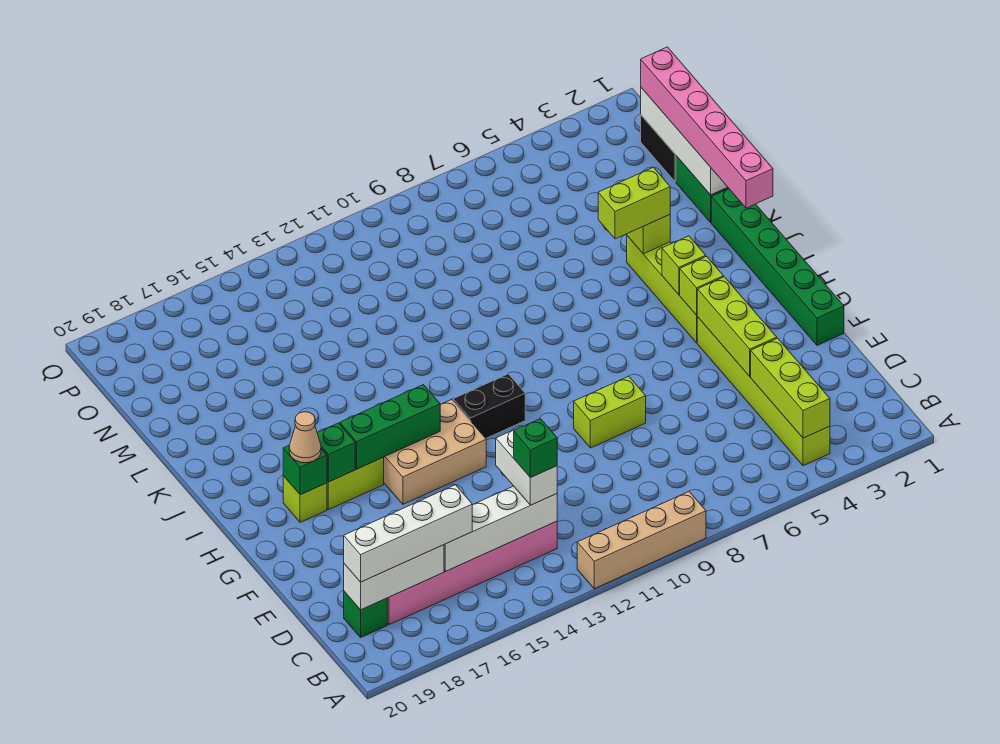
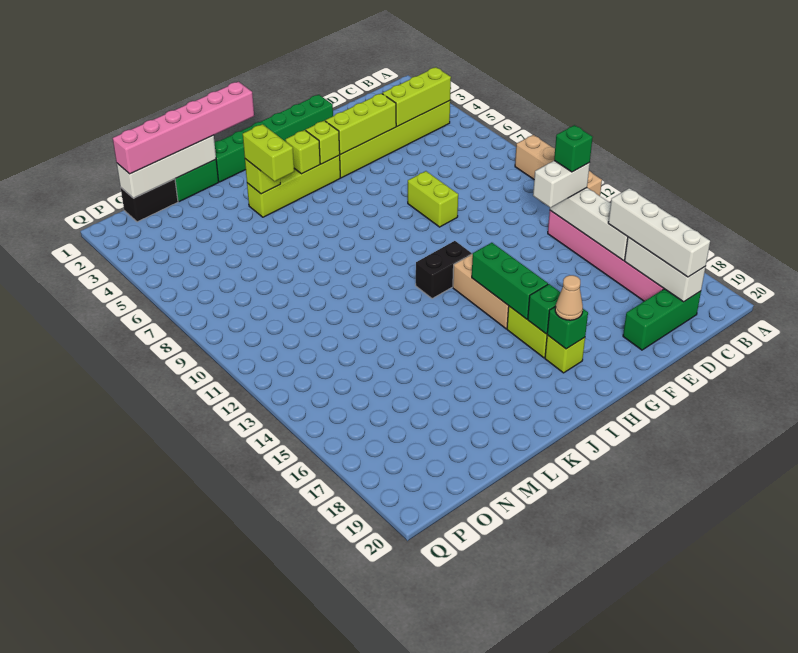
green brick C19 level 1 -> green brick C19:E19 level 1
black brick H11:H12 level 1 -> black brick H12:I12 level 1

